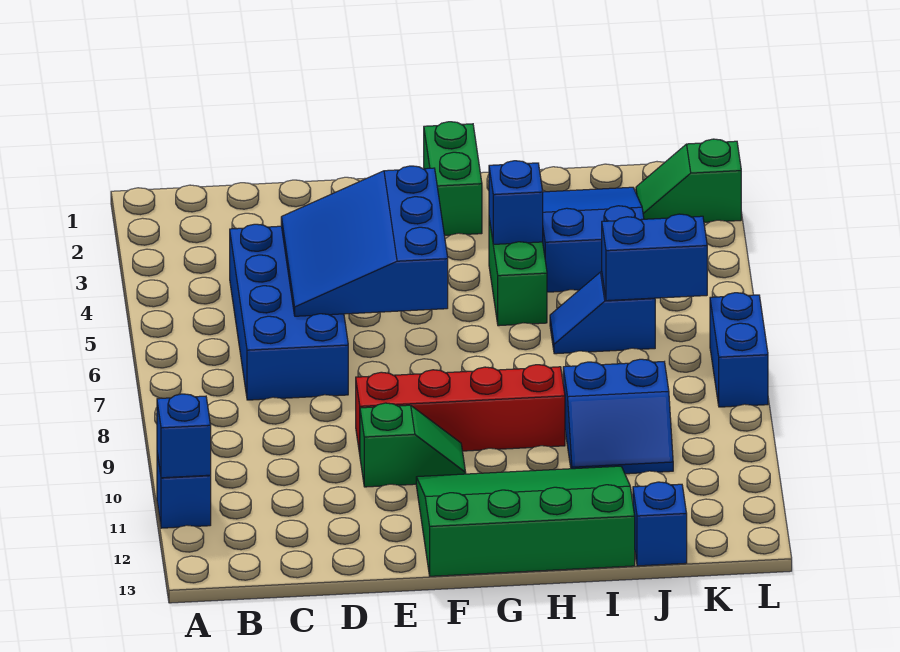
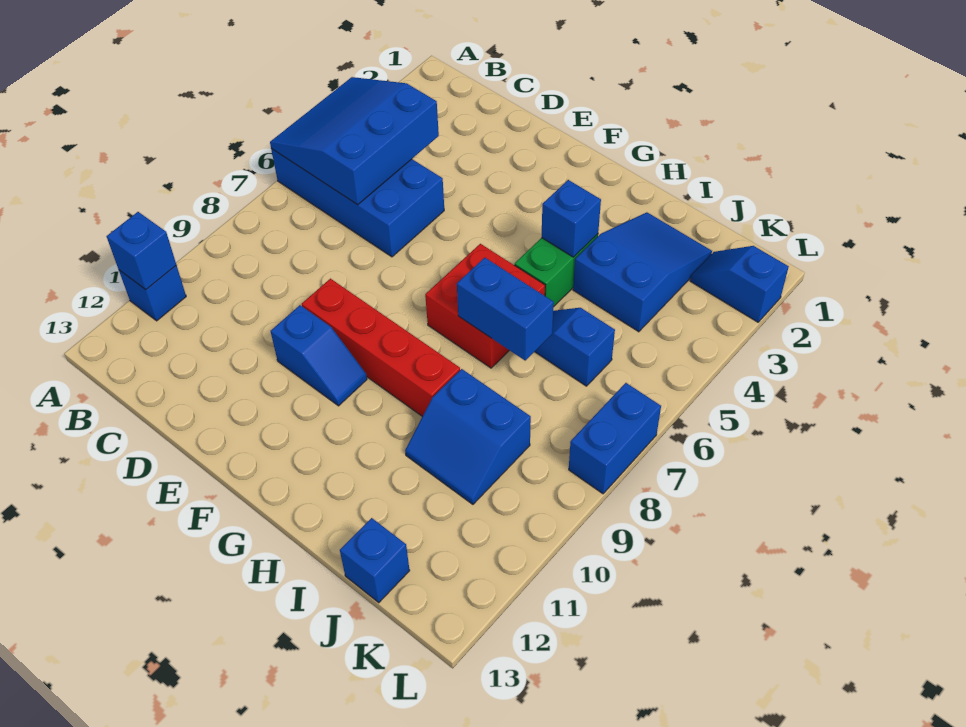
blue brick C4:D7 level 1 -> blue brick A5:D6 level 1
blue slope D4:F6 level 2 top F -> blue slope A4:C6 level 2 top C
green slope E10:F10 level 1 top E -> blue slope E10:F10 level 1 top E
green slope F11:I13 level 1 top 13 -> none
green brick G1:G2 level 1 -> none
none -> red brick G6:H7 level 1
blue brick J6:K6 level 2 -> blue brick H7:I7 level 2
green slope K2:L2 level 1 top L -> blue slope K2:L2 level 1 top L

